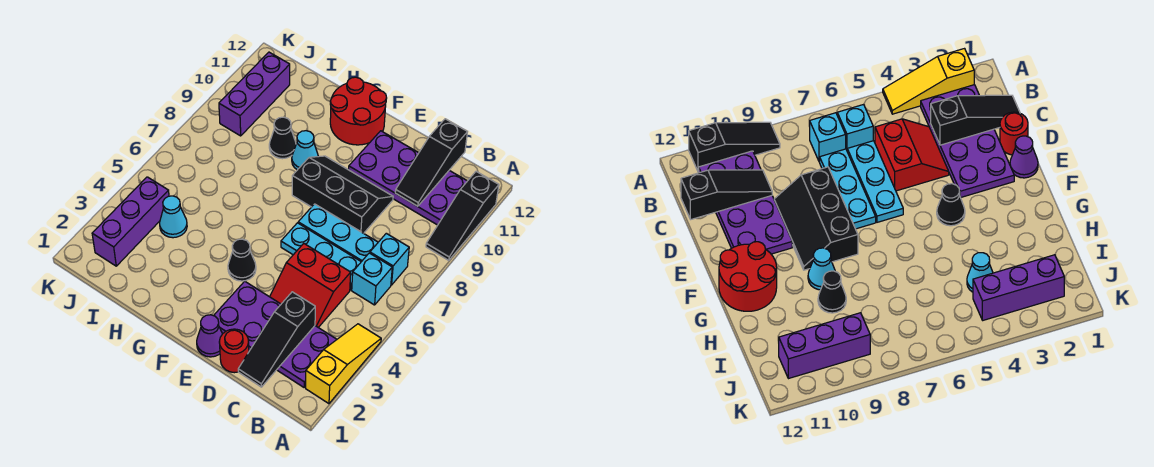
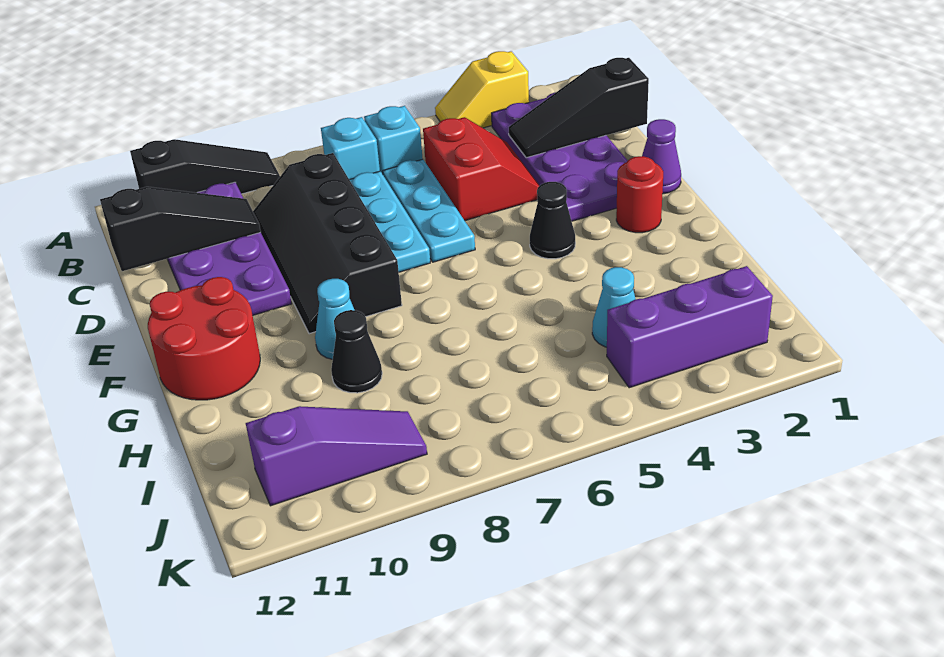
yellow slope A2:A4 level 1 top 2 -> yellow slope A3:A4 level 1 top 3
black slope C1:C3 level 2 top 3 -> black slope C1:C3 level 2 top 1
red round brick D1 level 1 -> red round brick F2 level 1
black slope D8:F9 level 1 top 8 -> black slope C8:F9 level 1 top 8
purple brick J9:J11 level 1 -> purple slope J9:J11 level 1 top 11

